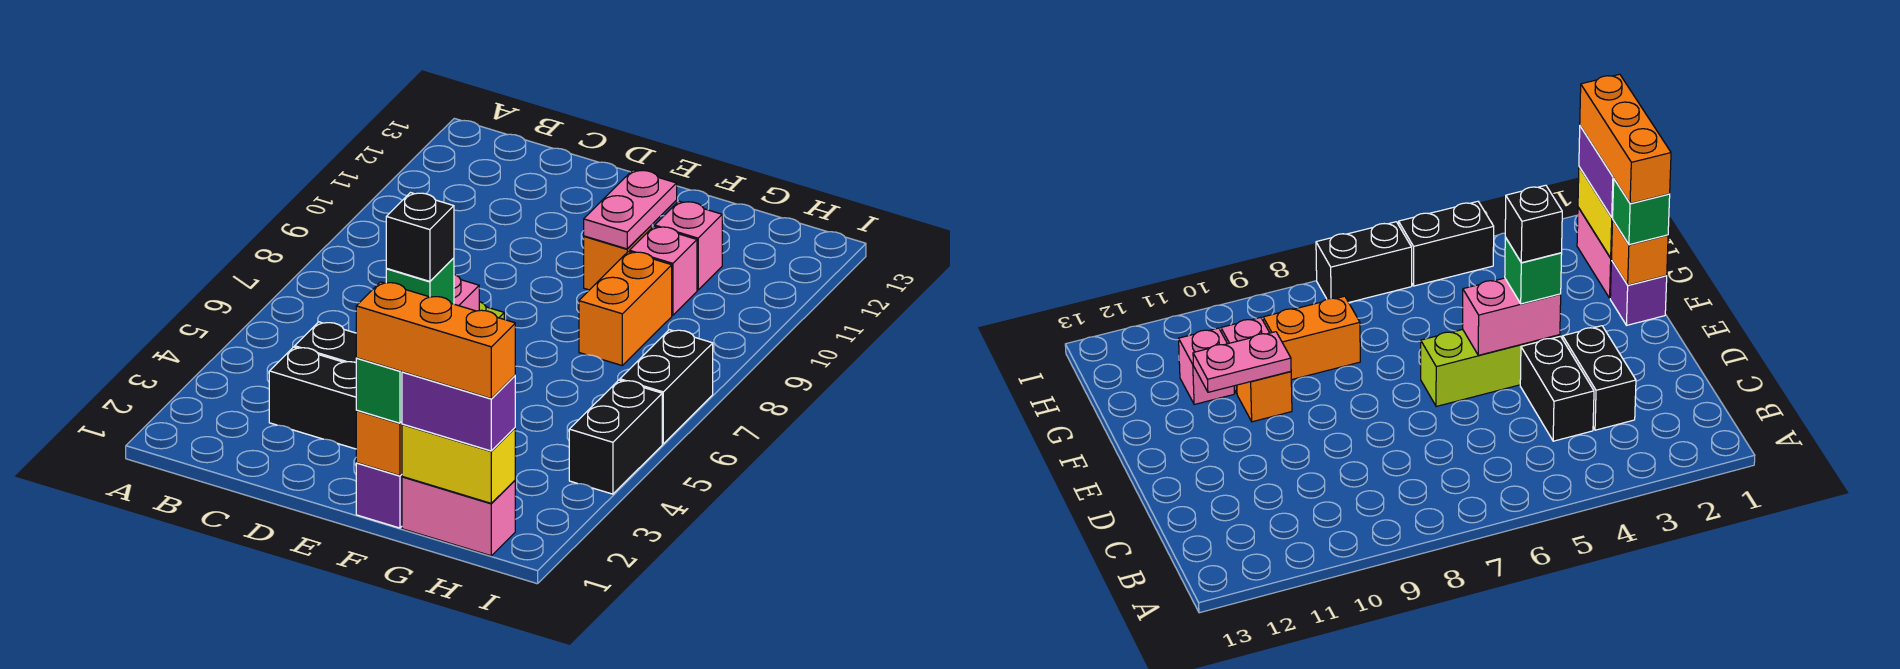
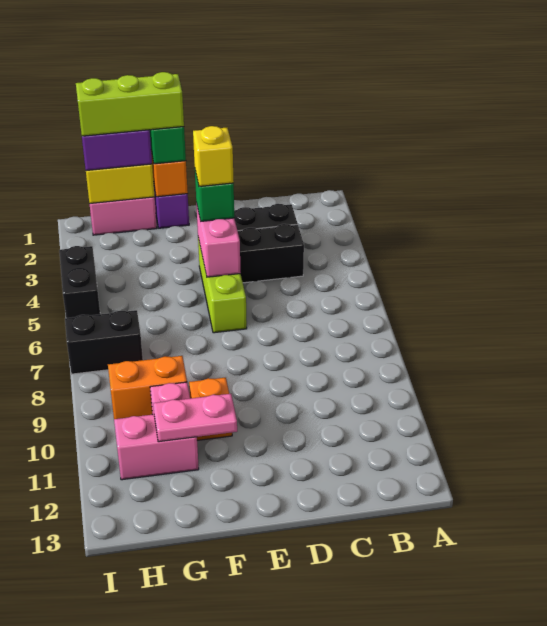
black brick E4 level 4 -> yellow brick E4 level 4
orange brick F1:H1 level 4 -> lime brick F1:H1 level 4
pink plate F10:F11 level 2 -> pink plate F11:G11 level 2
orange brick G8:G9 level 1 -> orange brick G9:H9 level 1
pink brick G11 level 1 -> pink brick G11:H11 level 1
black brick I6:I7 level 1 -> black brick H7:I7 level 1

